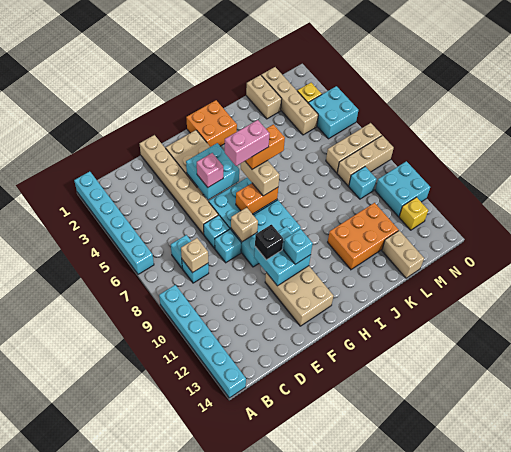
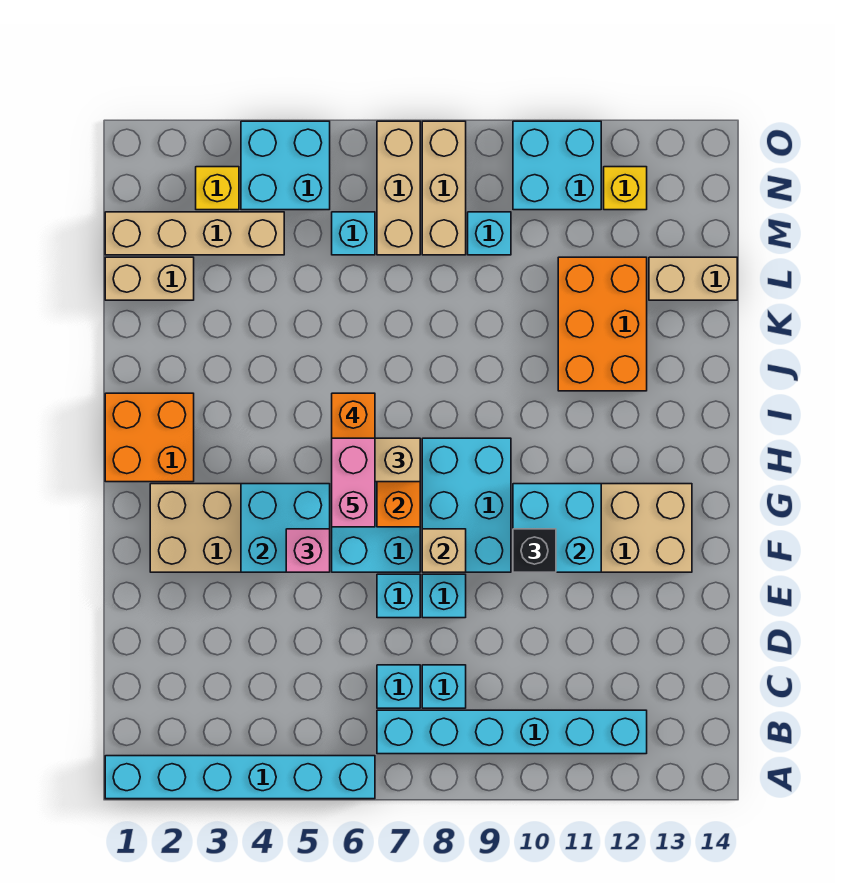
cyan brick A9:A14 level 1 -> cyan brick B7:B12 level 1
tan brick C8 level 2 -> none
tan brick E1:E6 level 1 -> none
cyan brick G11 level 3 -> cyan brick M6 level 1

